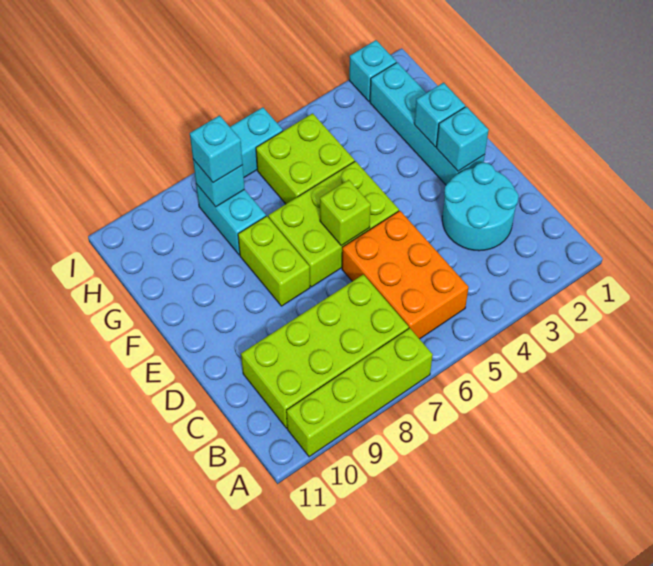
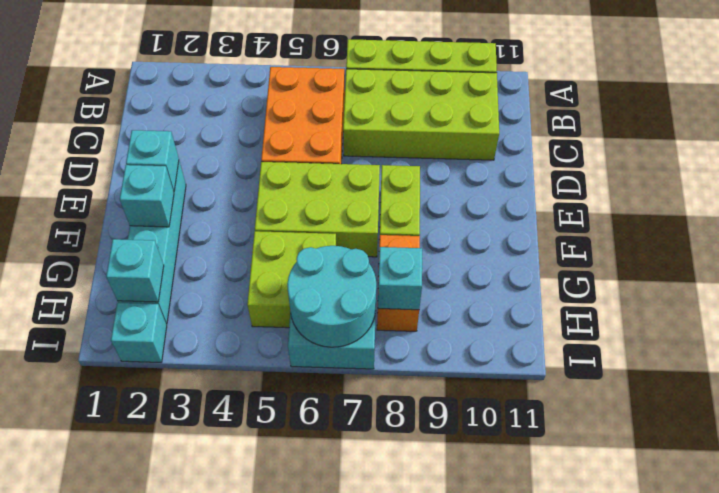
cyan round brick C2:D3 level 1 -> cyan round brick H6:I7 level 2
lime brick E6 level 2 -> none
cyan brick G8:H8 level 1 -> orange brick G8:H8 level 1
cyan brick H8 level 3 -> cyan brick H2 level 2

